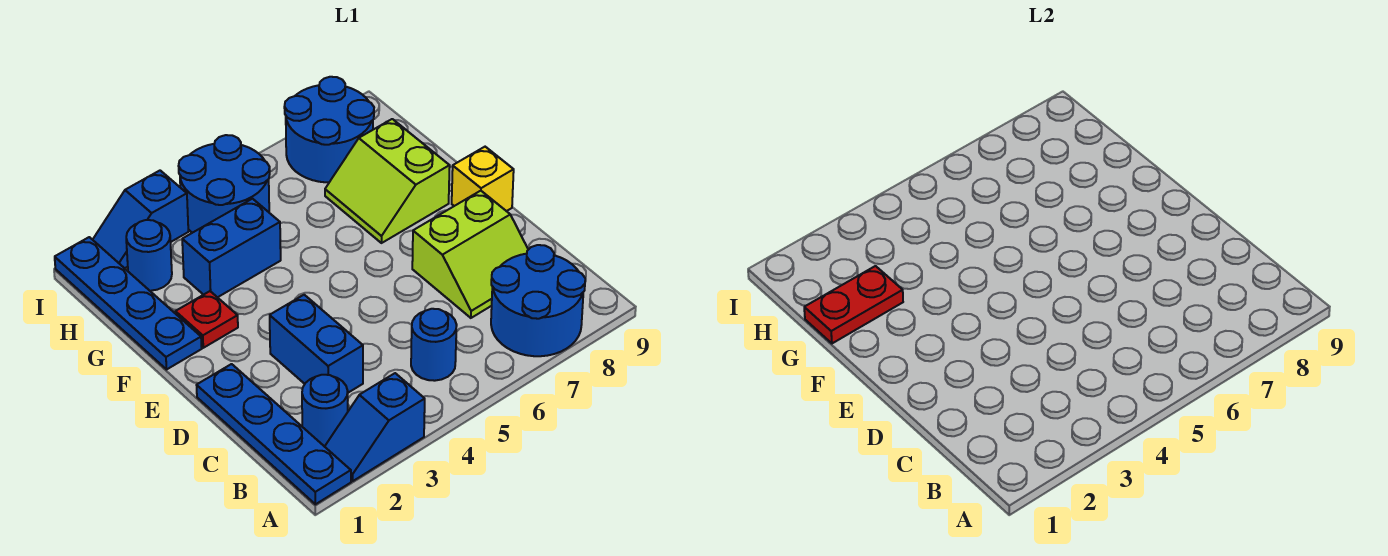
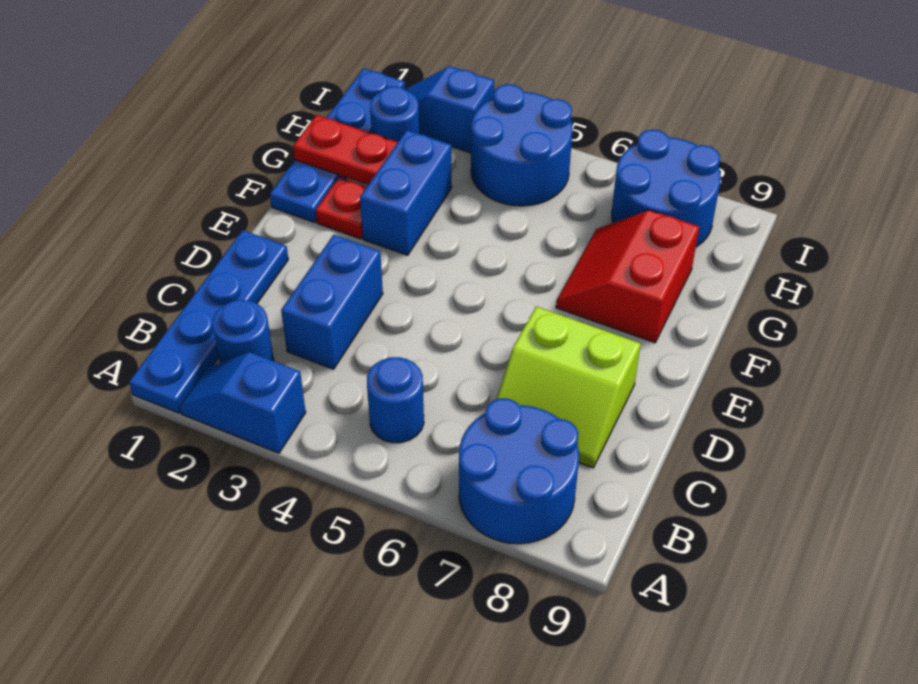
yellow brick E9 level 1 -> none
lime slope F7:G8 level 1 top 8 -> red slope F7:G8 level 1 top 8
blue brick G3:G4 level 1 -> blue brick F3:G3 level 1

